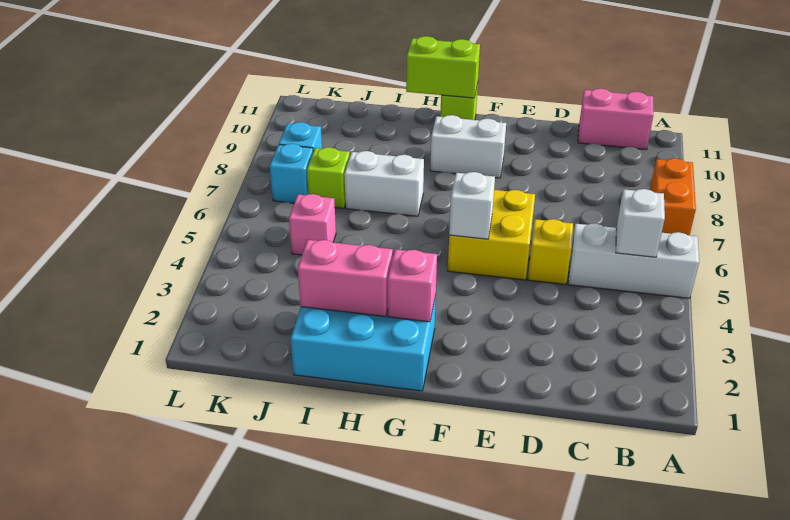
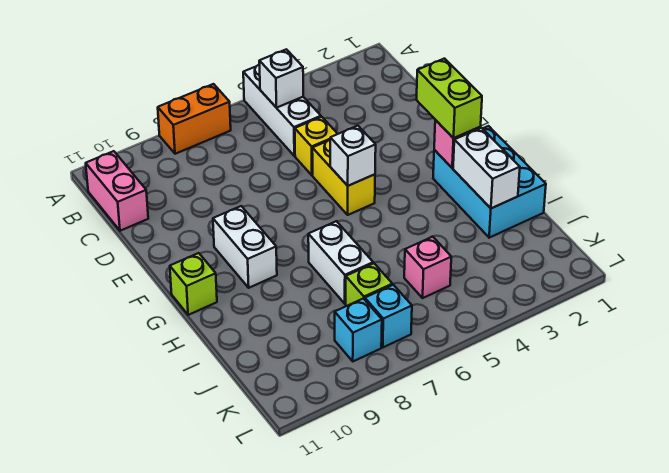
yellow brick E5:F6 level 1 -> yellow brick E5:F5 level 1
lime brick G11:H11 level 2 -> lime brick F2:G2 level 3
pink brick H2:I2 level 2 -> white brick H2:I2 level 2

